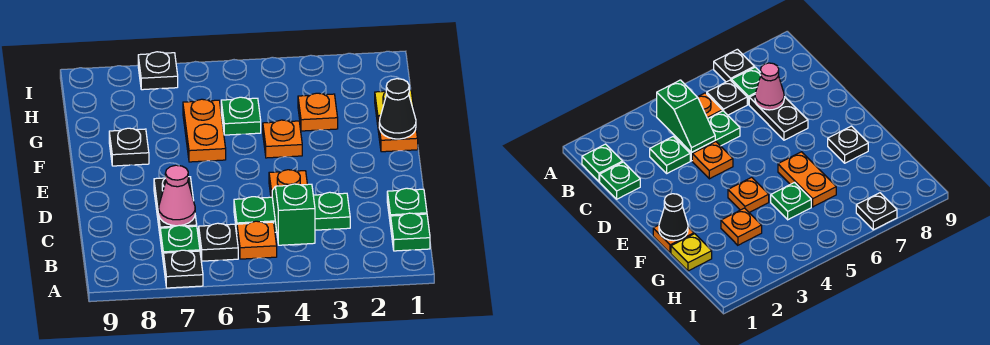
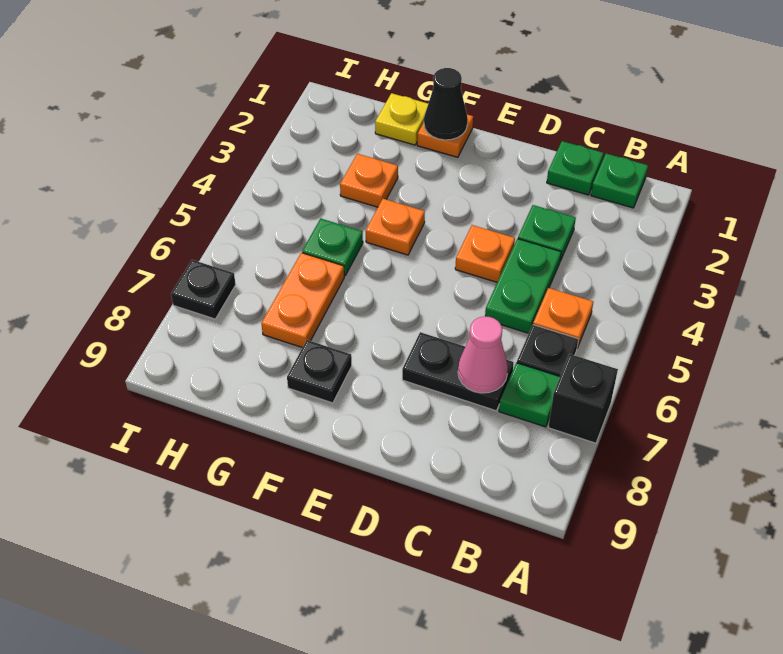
black plate A7 level 1 -> black brick A7 level 1
green slope B4:C4 level 2 top B -> none
orange plate F6:G6 level 1 -> orange plate G6:G7 level 1

